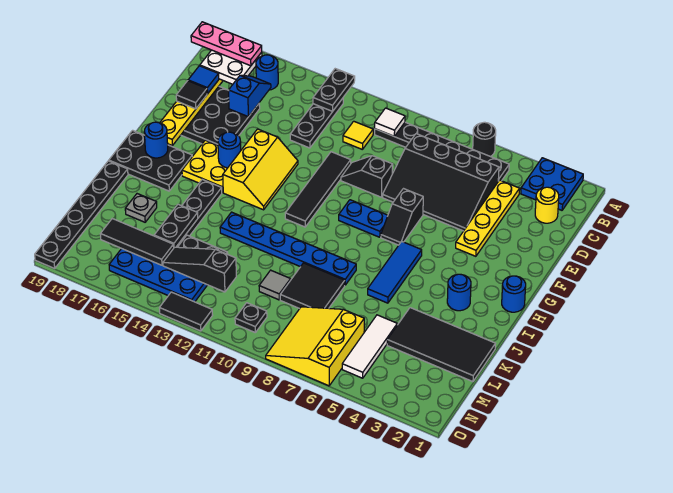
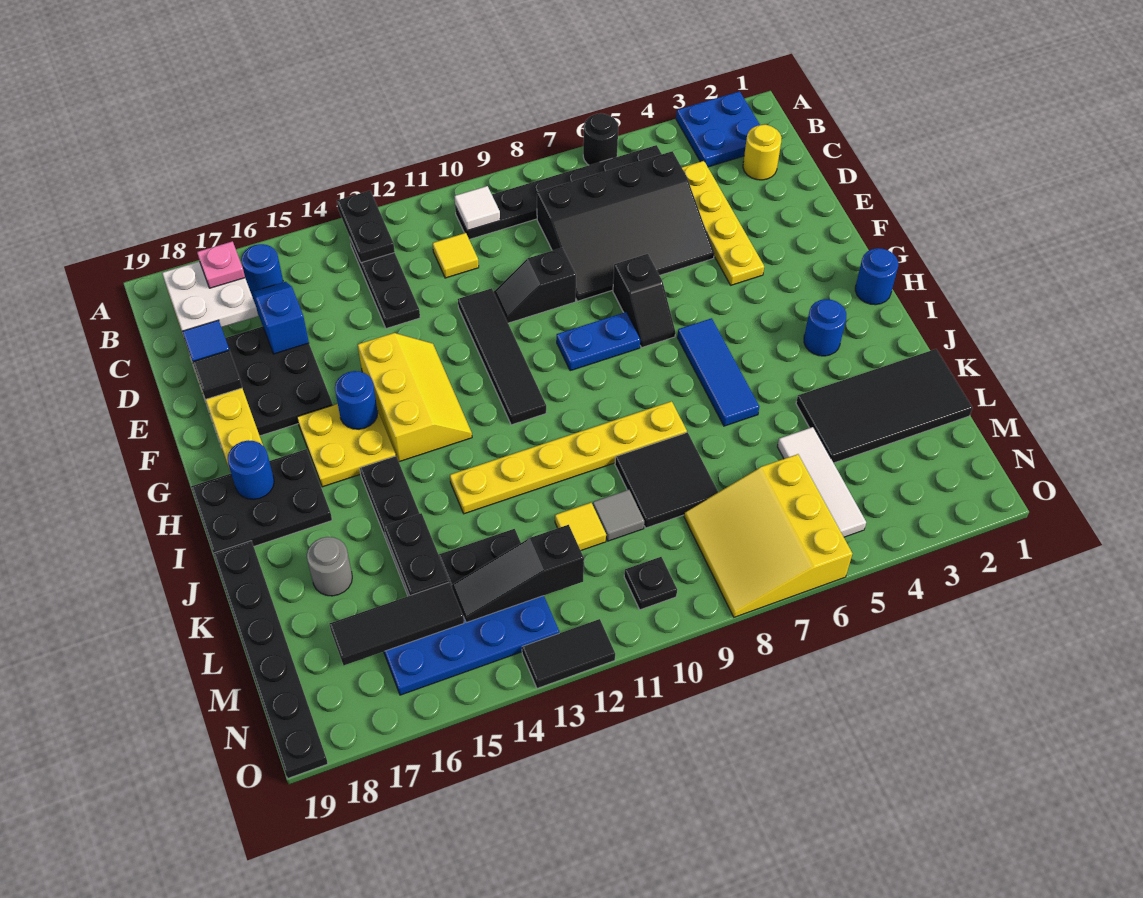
pink plate B17:B19 level 4 -> pink plate B17 level 4
blue plate J8:J13 level 1 -> yellow plate J8:J13 level 1
grey plate K17 level 1 -> grey round brick K17 level 1
none -> yellow tile L11 level 1

